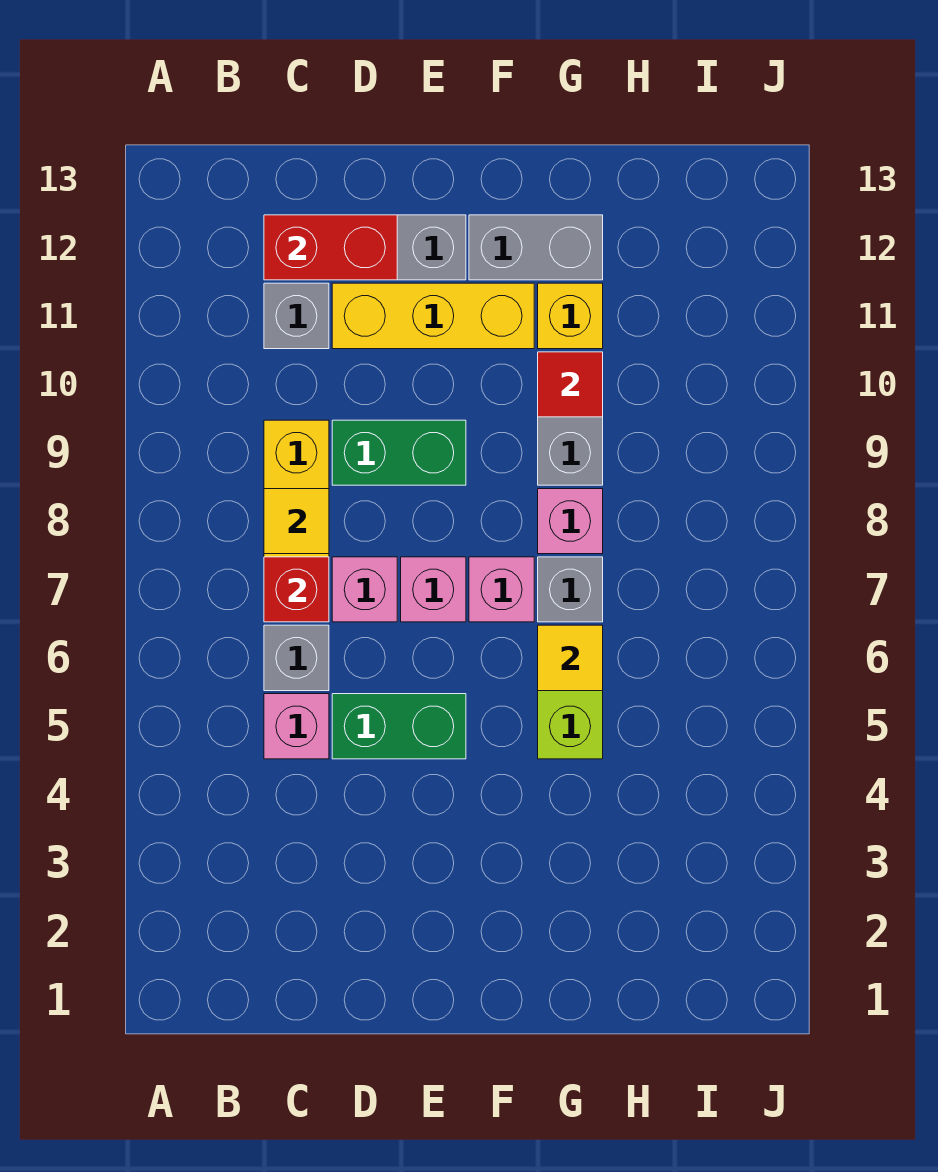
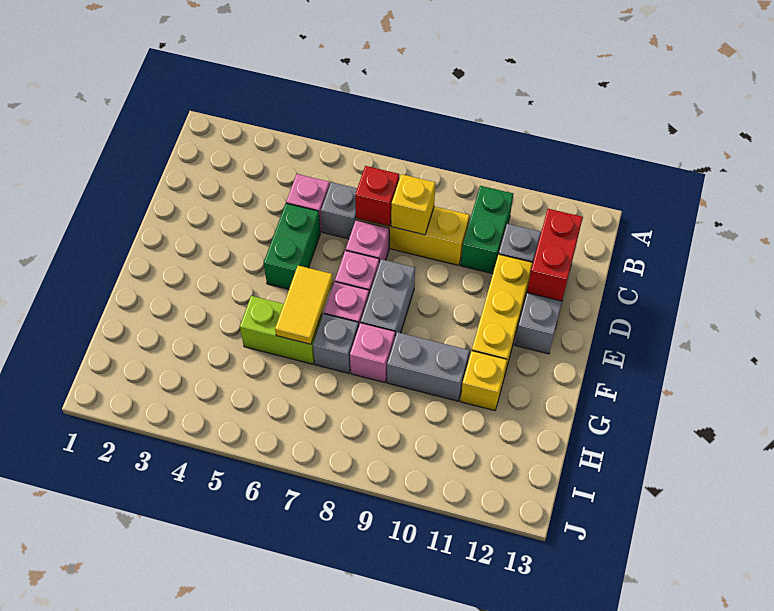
yellow tile C8 level 2 -> yellow brick C8 level 2
green brick D9:E9 level 1 -> green brick B10:C10 level 1
grey brick F12:G12 level 1 -> grey brick E8:F8 level 1
yellow tile G6 level 2 -> yellow tile F6:G6 level 2
red tile G10 level 2 -> none

